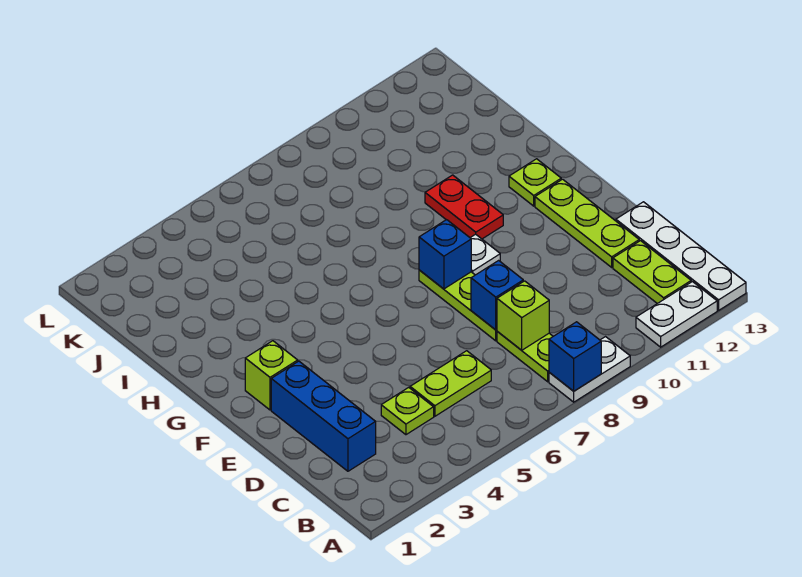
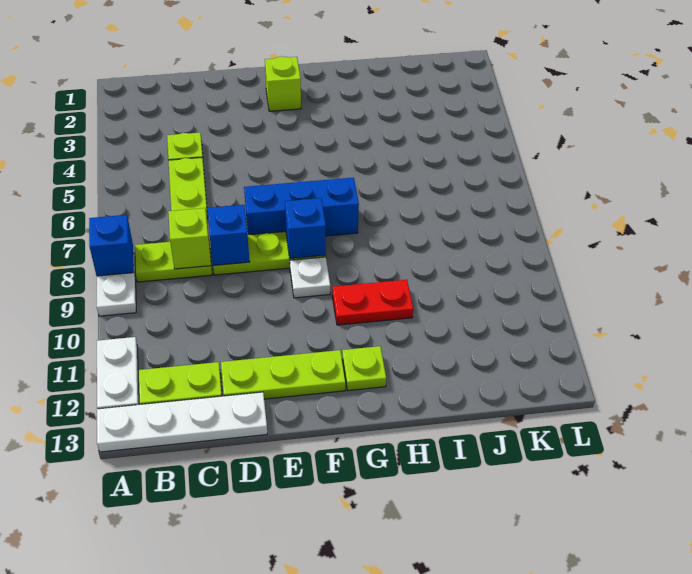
blue brick C2:E2 level 1 -> blue brick E7:G7 level 1

